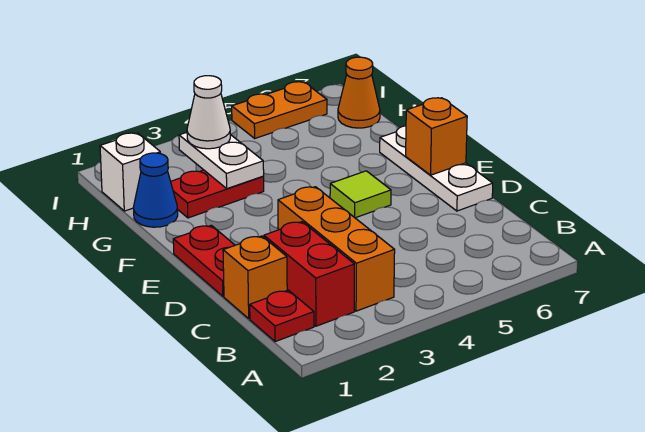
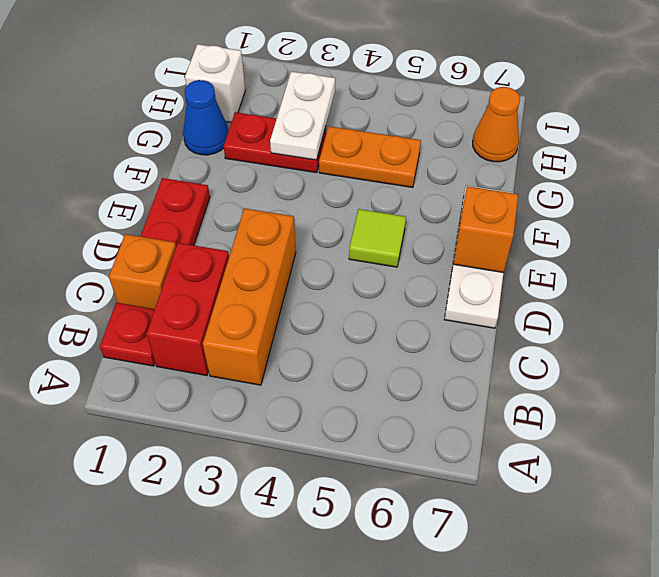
white cone H3 level 3 -> none
orange plate I5:I6 level 1 -> orange plate G4:G5 level 1

